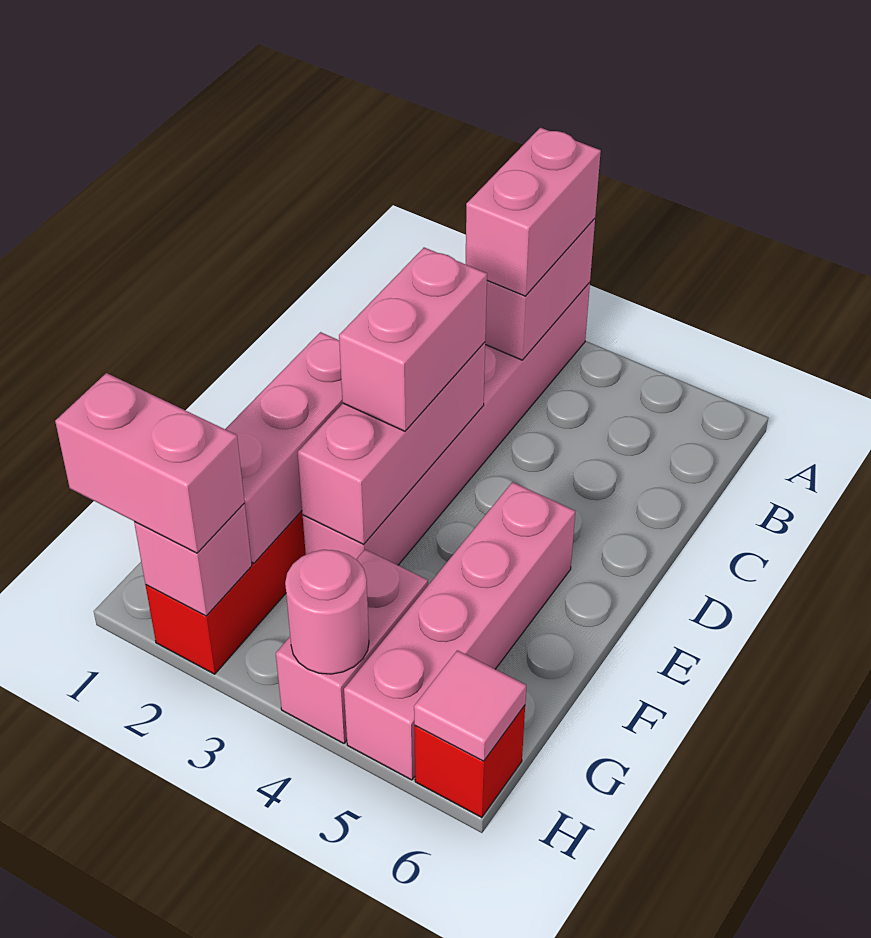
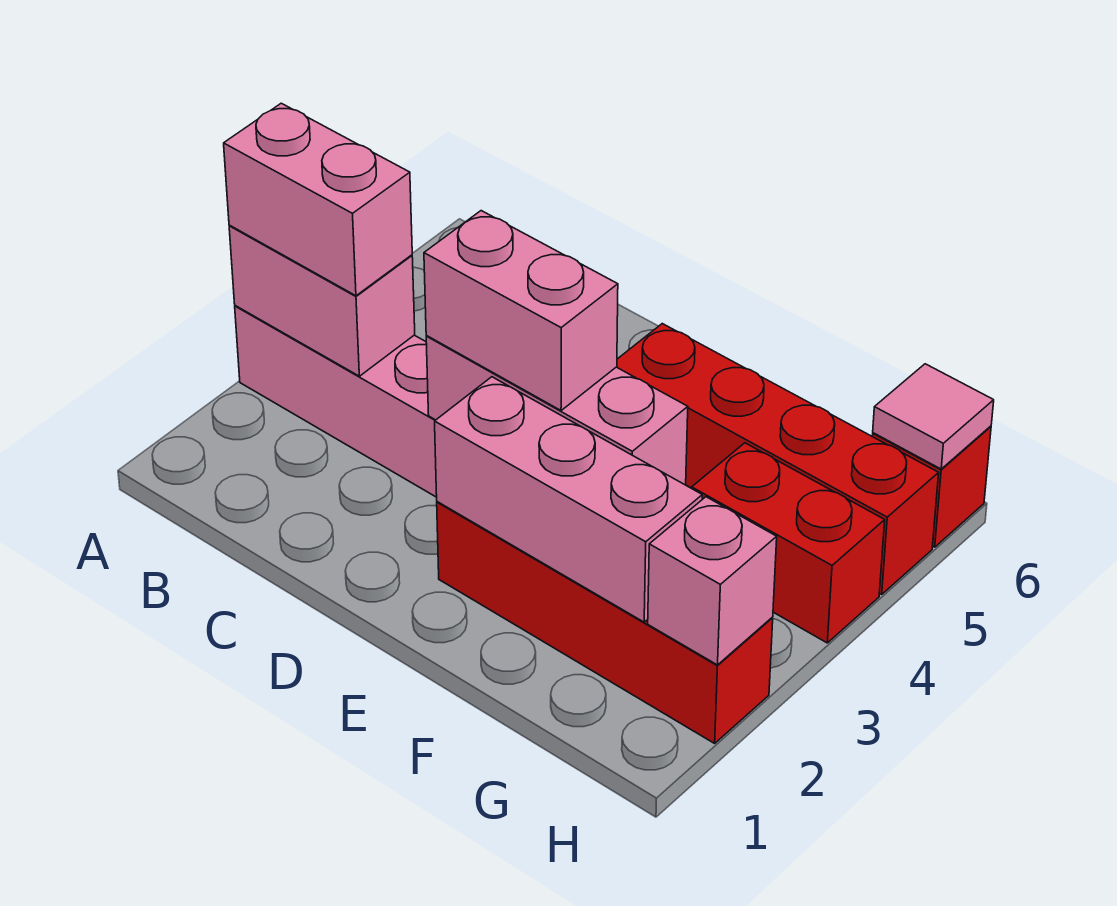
pink brick E5:H5 level 1 -> red brick E5:H5 level 1
pink brick G4:H4 level 1 -> red brick G4:H4 level 1
pink brick H1:H2 level 3 -> none
pink round brick H4 level 2 -> none

